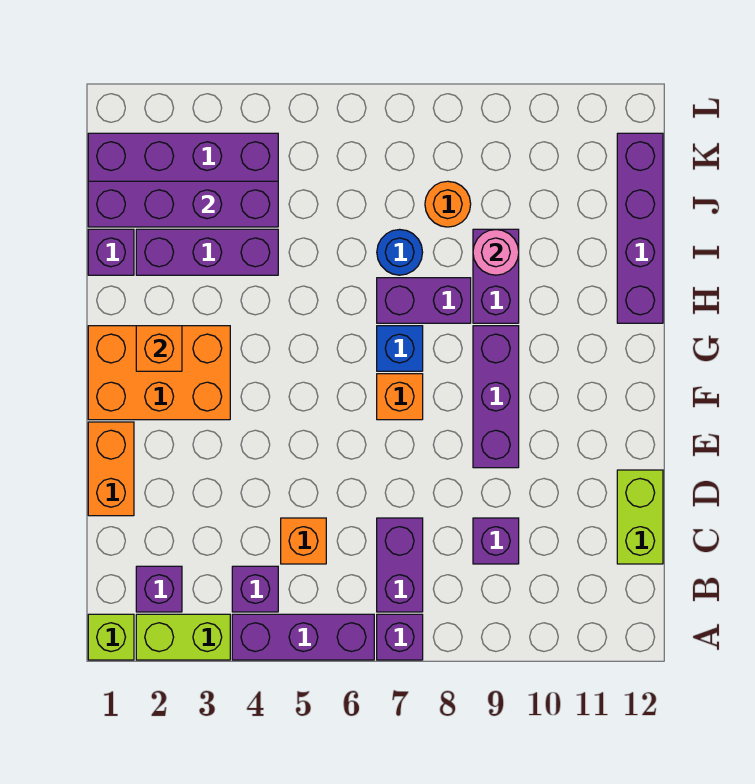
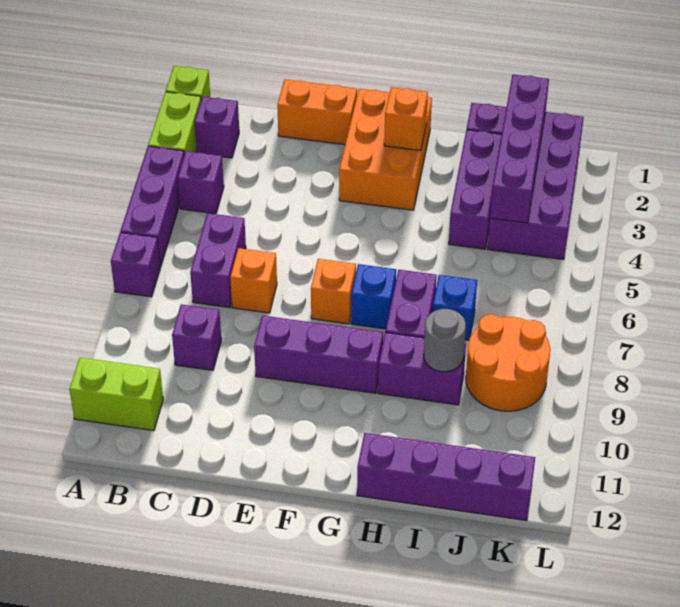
purple brick B7:C7 level 1 -> purple brick C6:C7 level 1
orange brick C5 level 1 -> orange brick D7 level 1
lime brick C12:D12 level 1 -> lime brick A11:B11 level 1
blue round brick I7 level 1 -> blue brick I7 level 1
pink round brick I9 level 2 -> grey round brick I9 level 2
orange round brick J8 level 1 -> orange round brick J8:K9 level 1

